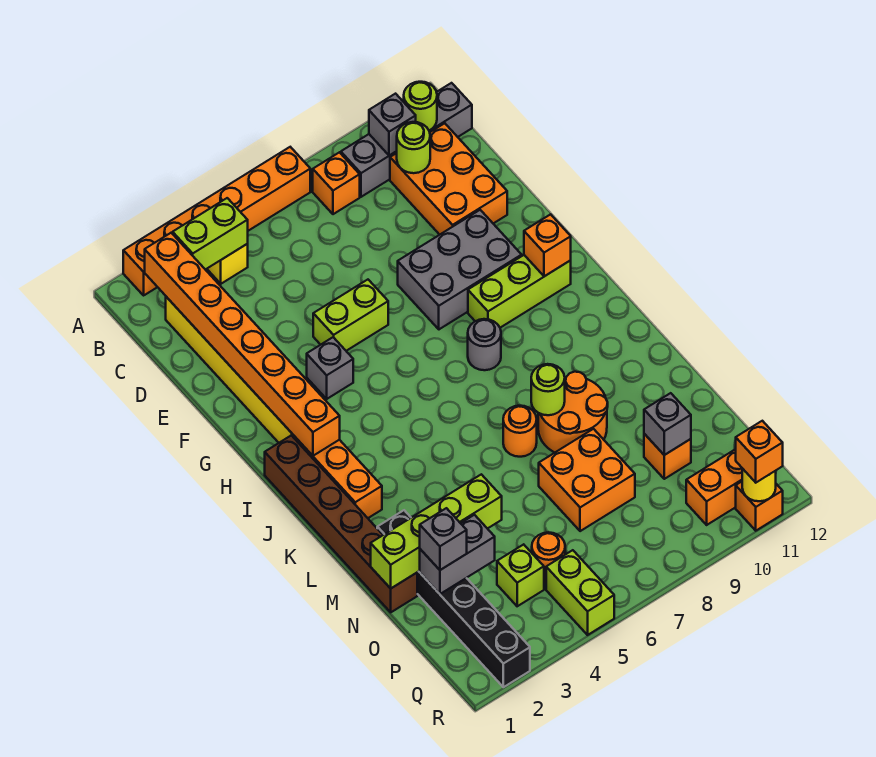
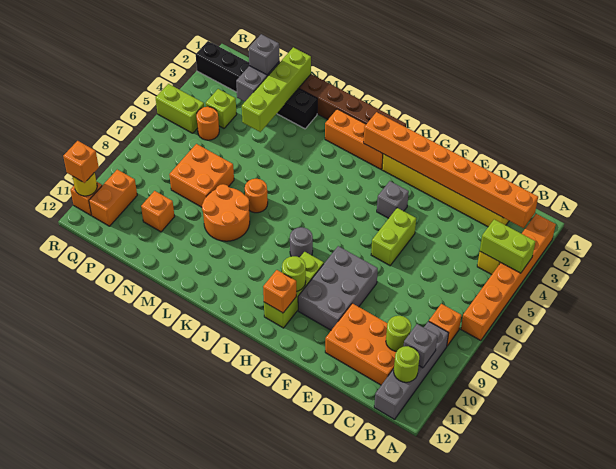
lime brick B3:B4 level 2 -> lime brick A4:B4 level 2
lime round brick L8 level 2 -> lime round brick H10 level 2
grey brick O10 level 2 -> none

